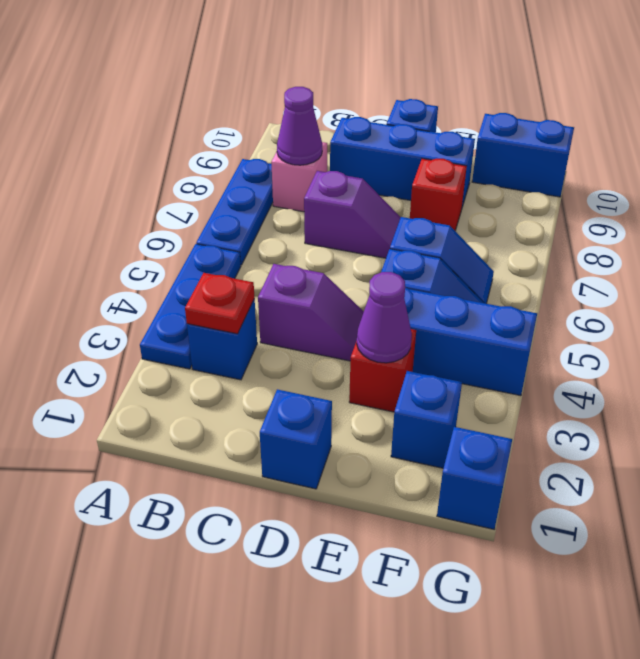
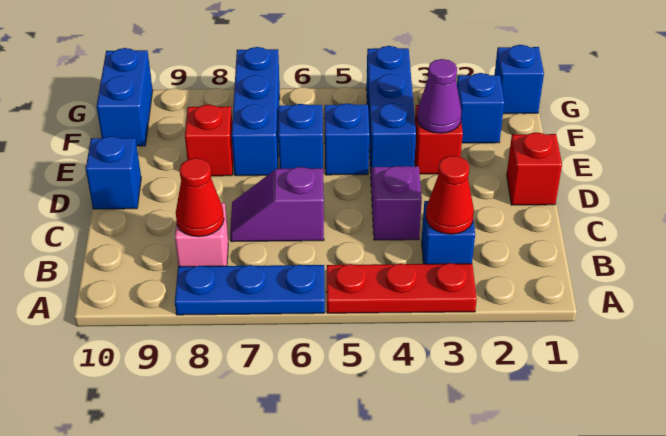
blue plate A3:A5 level 1 -> red plate A3:A5 level 1
red plate B3 level 2 -> red cone B3 level 2
purple cone B8 level 2 -> red cone B8 level 2
purple slope C7:D7 level 1 top C -> purple slope C6:C7 level 1 top 6
blue brick C9:E9 level 1 -> blue brick E7:G7 level 1
blue brick D1 level 1 -> red brick D1 level 1

